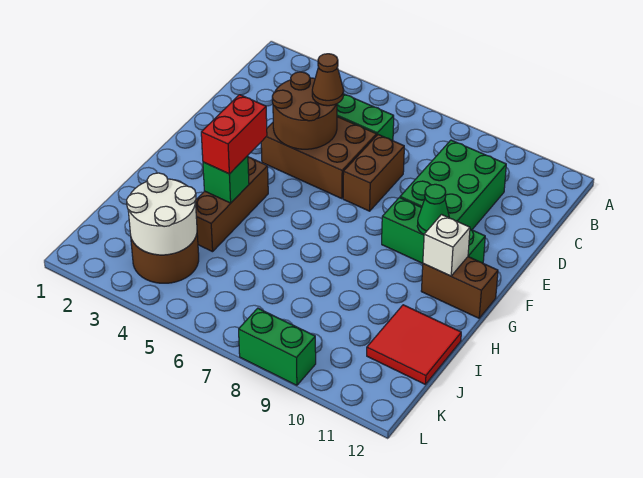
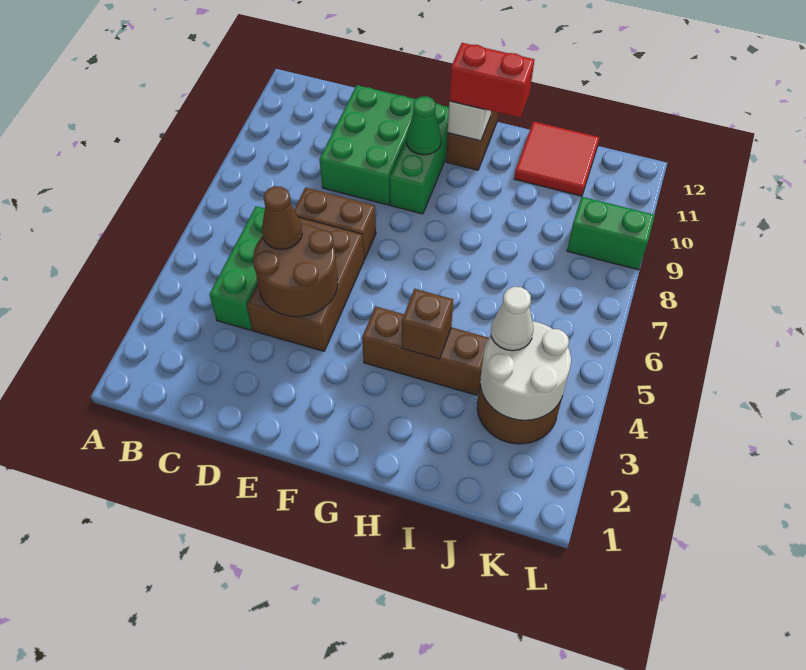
green brick C9:E10 level 1 -> green brick D9:E11 level 1
red brick G4:H4 level 3 -> red brick G11:H11 level 3
green brick H4 level 2 -> brown brick H4 level 2
none -> white cone J4 level 3
green brick L8:L9 level 1 -> green brick K9:L9 level 1

